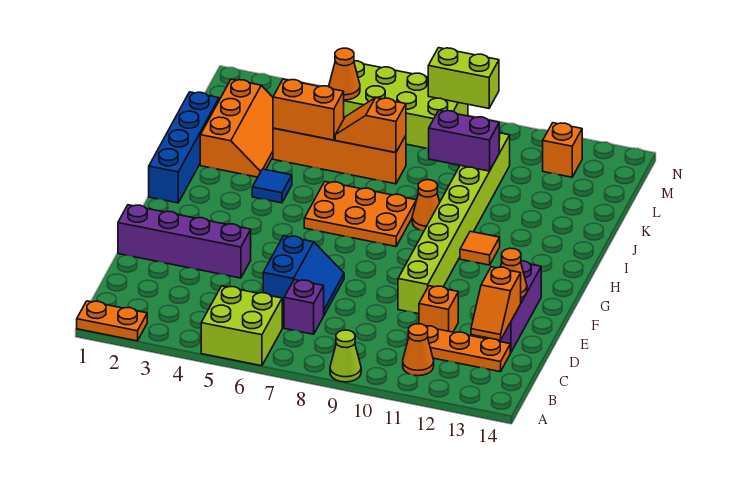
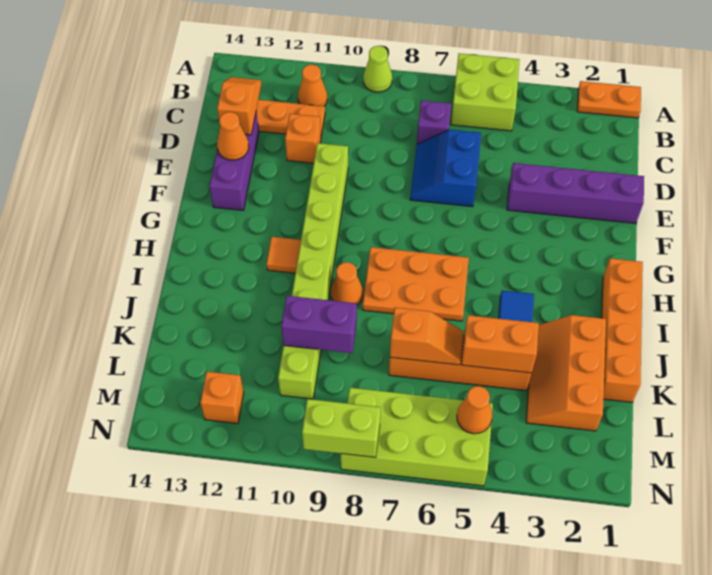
blue brick H1:K1 level 1 -> orange brick H1:K1 level 1

